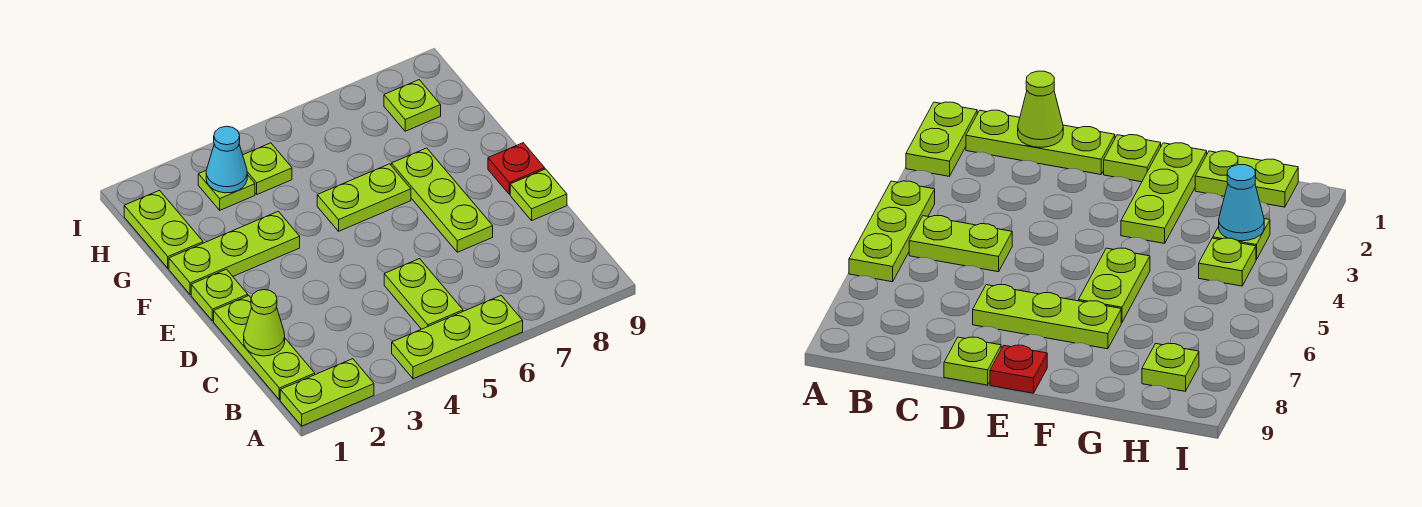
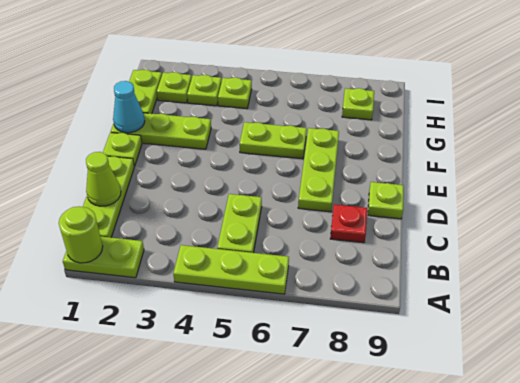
none -> lime round brick A1 level 2
red plate E9 level 1 -> red plate C8 level 1
none -> lime plate H2 level 1
cyan cone H3 level 2 -> cyan cone F1 level 2

